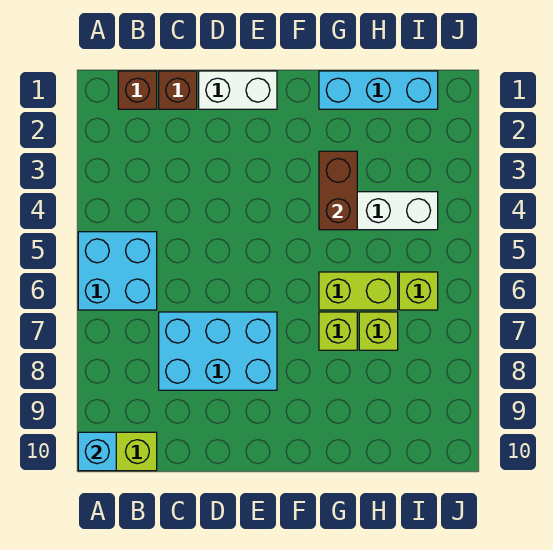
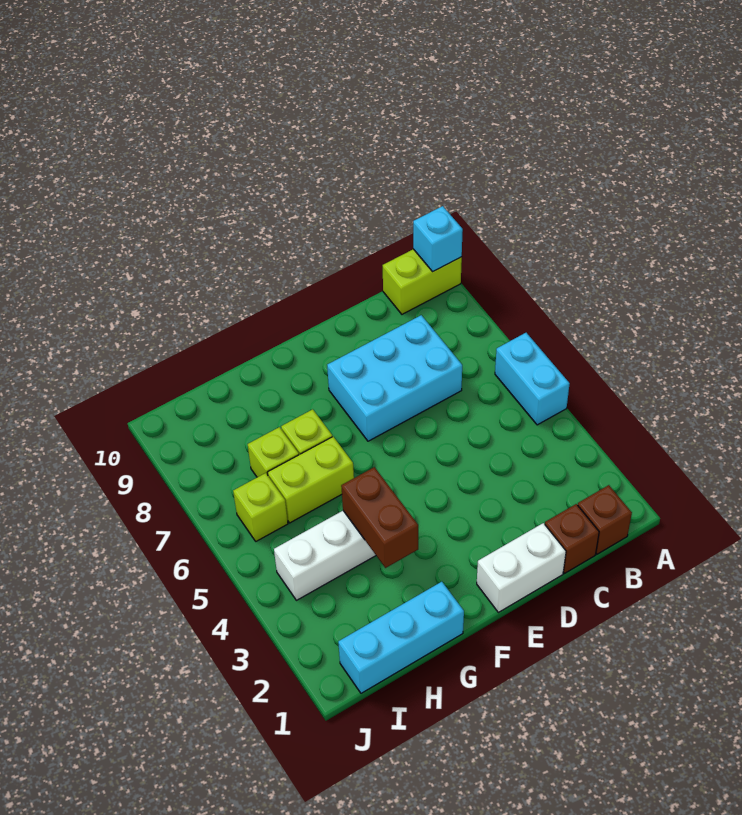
cyan brick A5:B6 level 1 -> cyan brick A5:A6 level 1

